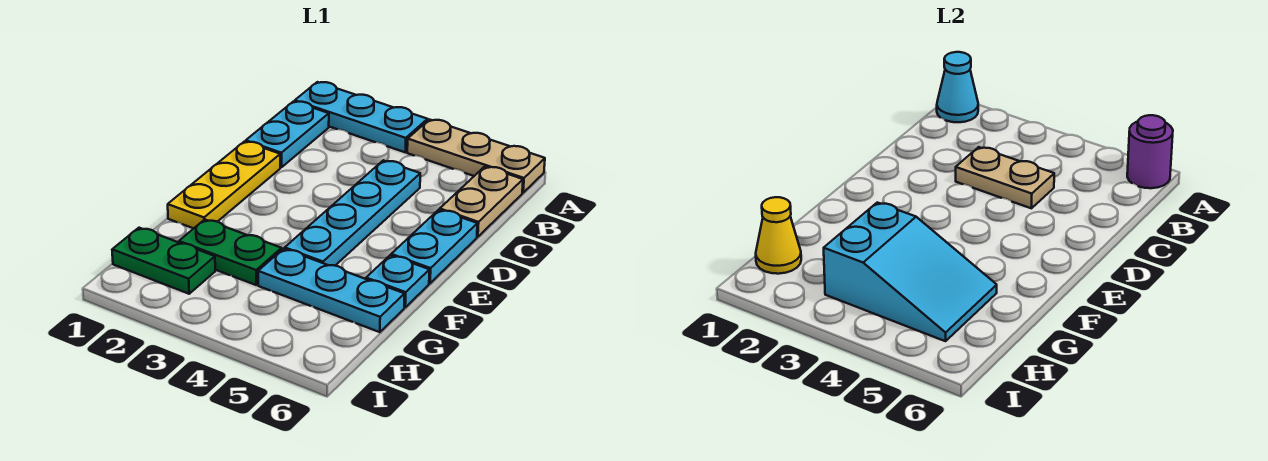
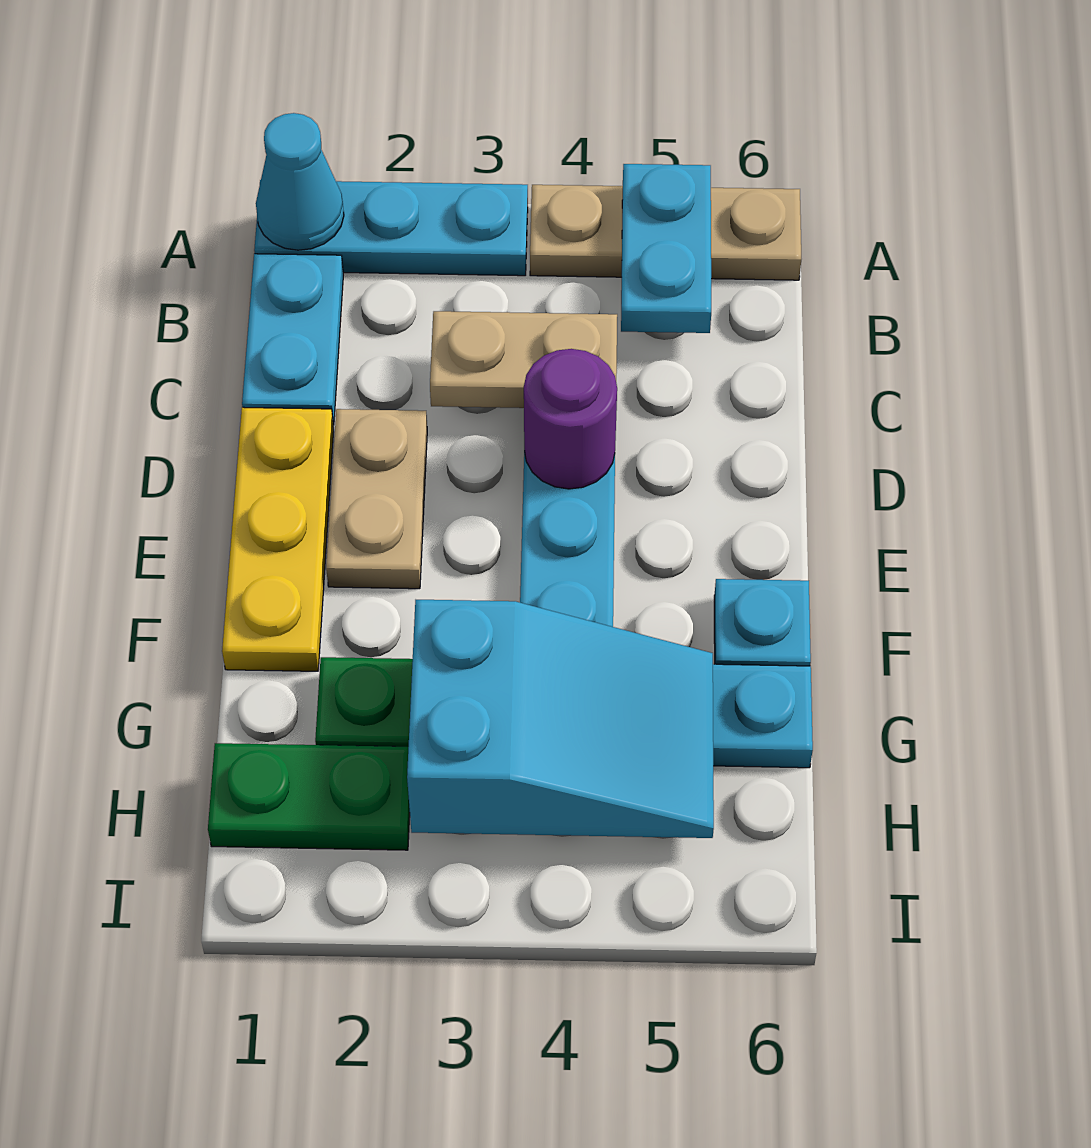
purple round brick A6 level 2 -> purple round brick D4 level 2
tan plate B6:C6 level 1 -> tan plate D2:E2 level 1
cyan plate D6:E6 level 1 -> cyan plate A5:B5 level 2
yellow cone H1 level 2 -> none

